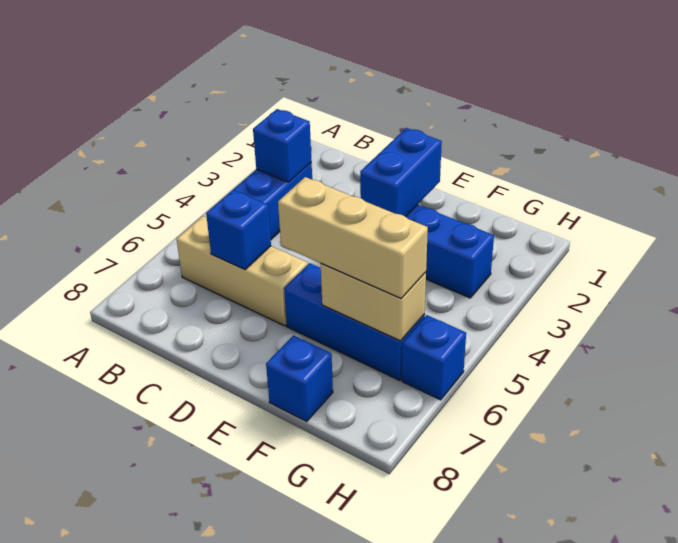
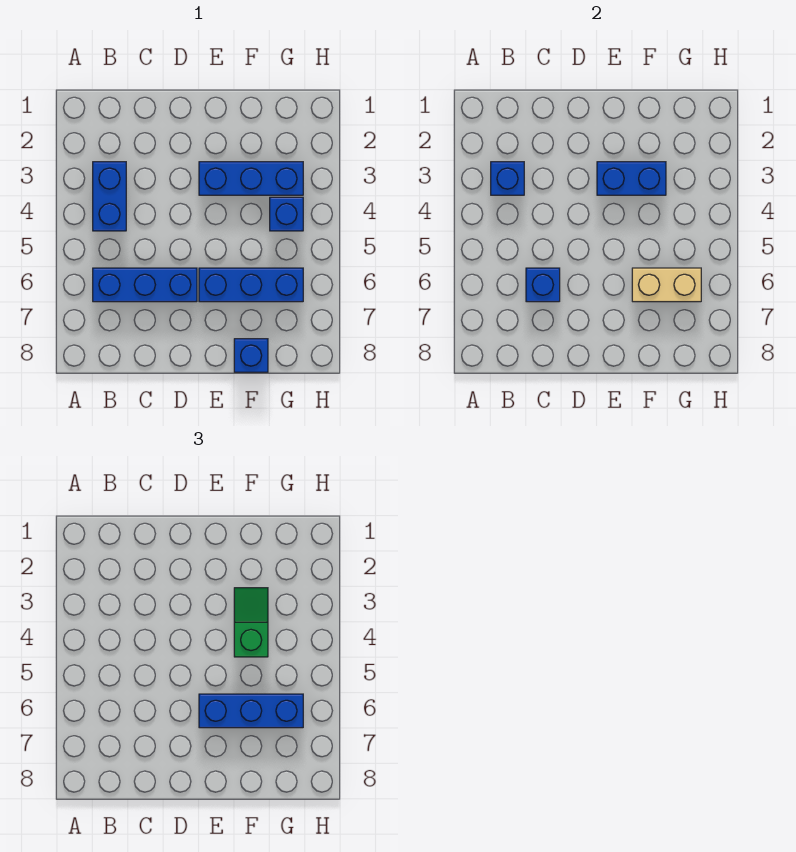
tan brick B6:D6 level 1 -> blue brick B6:D6 level 1
blue brick E2:E3 level 2 -> blue brick E3:F3 level 2
tan brick E6:G6 level 3 -> blue brick E6:G6 level 3
none -> green slope F3:F4 level 3 top 4
blue brick H6 level 1 -> blue brick G4 level 1

